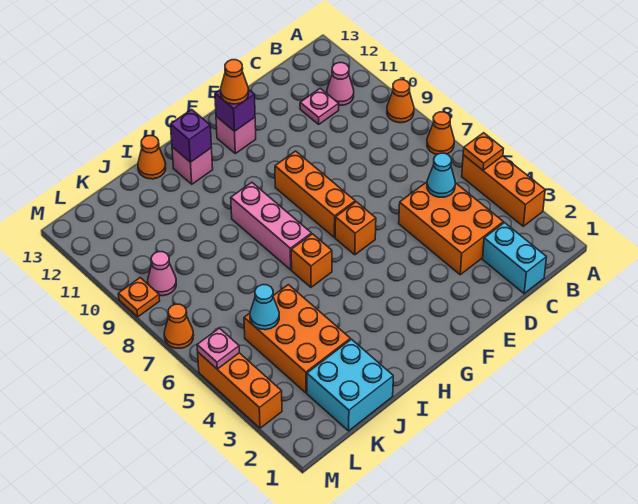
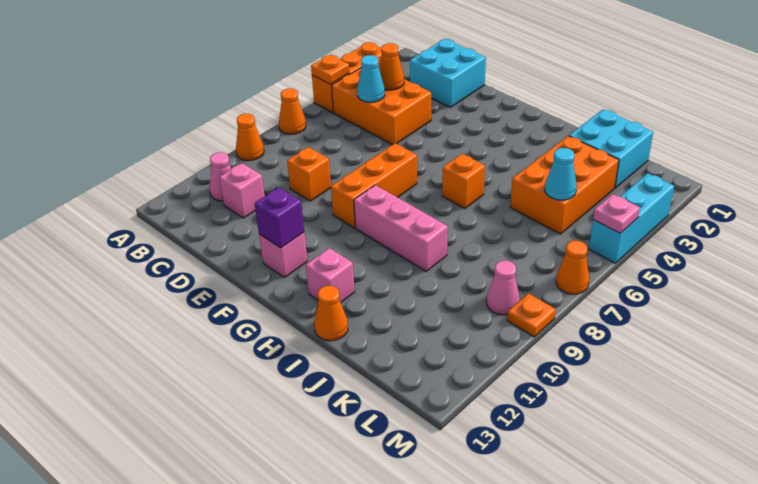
cyan brick C1:C2 level 1 -> cyan brick C1:D2 level 1
orange brick C3:D5 level 1 -> orange brick B4:D5 level 1
pink plate C11 level 1 -> pink brick C11 level 1
orange brick F6 level 1 -> orange brick D9 level 1
orange cone F12 level 3 -> orange cone C4 level 2
pink brick H7:H9 level 1 -> pink brick G9:I9 level 1
purple brick H12 level 2 -> none
orange brick M3:M5 level 1 -> cyan brick M3:M5 level 1

